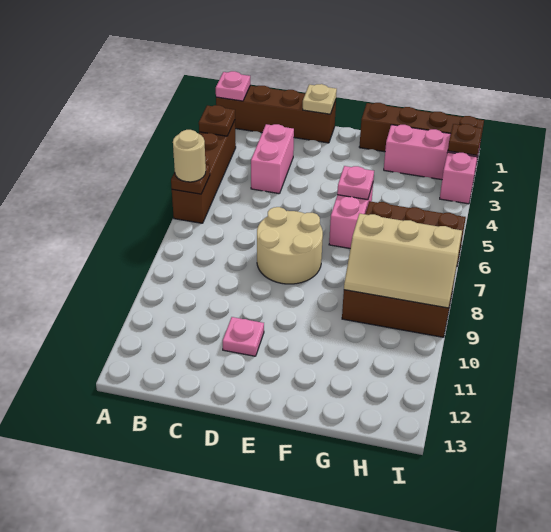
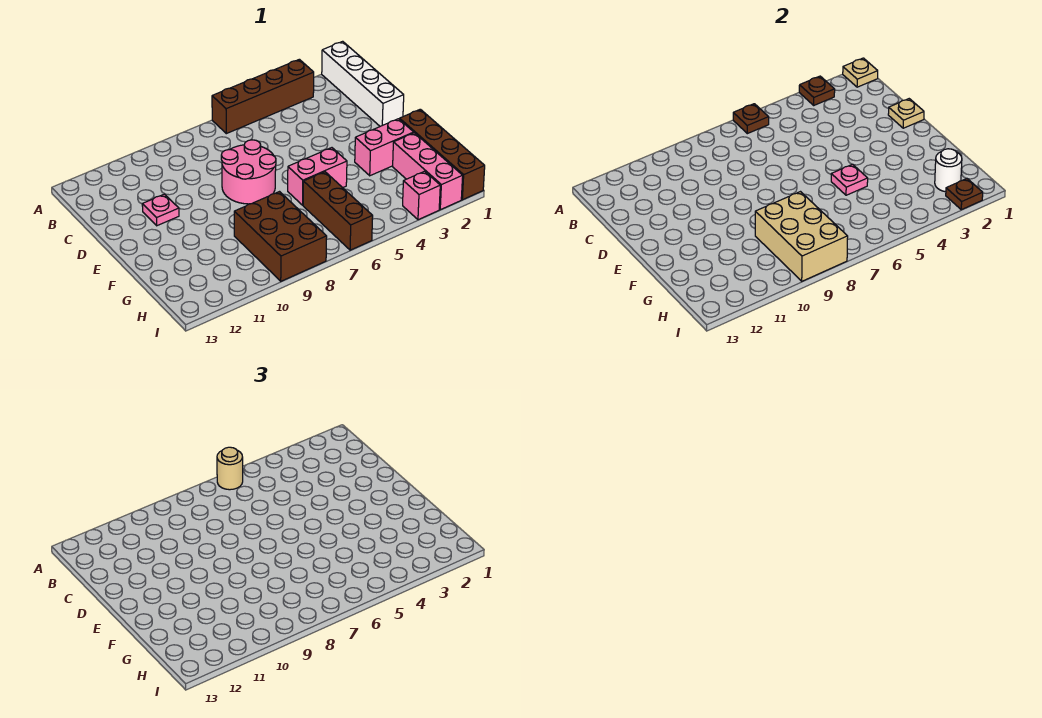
brown brick A1:D1 level 1 -> white brick A1:D1 level 1
pink plate A1 level 2 -> tan plate A1 level 2
pink brick C3:C4 level 1 -> pink brick F2:F3 level 1
tan round brick D7:E8 level 1 -> pink round brick D7:E8 level 1
tan slope G8:I9 level 2 top 8 -> tan brick G8:I9 level 2
none -> white round brick H2 level 2

